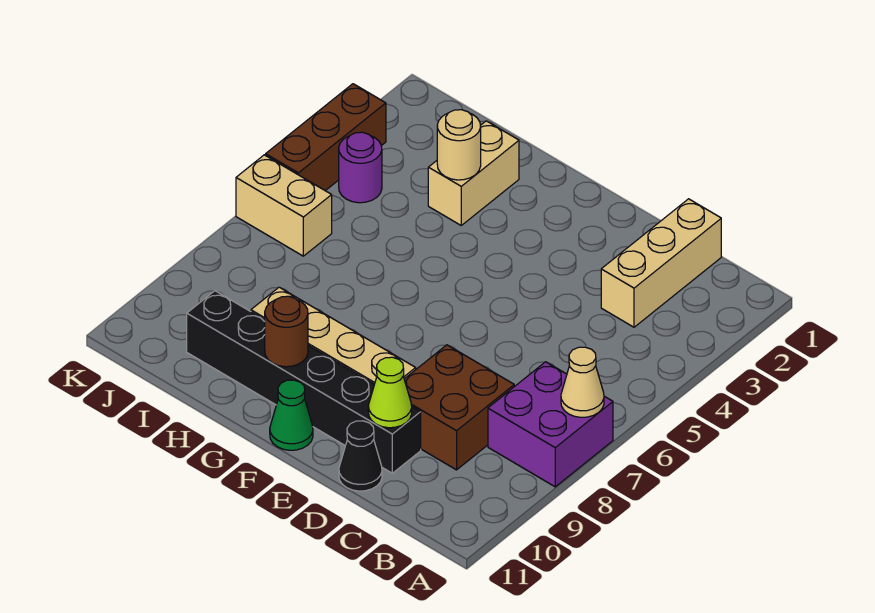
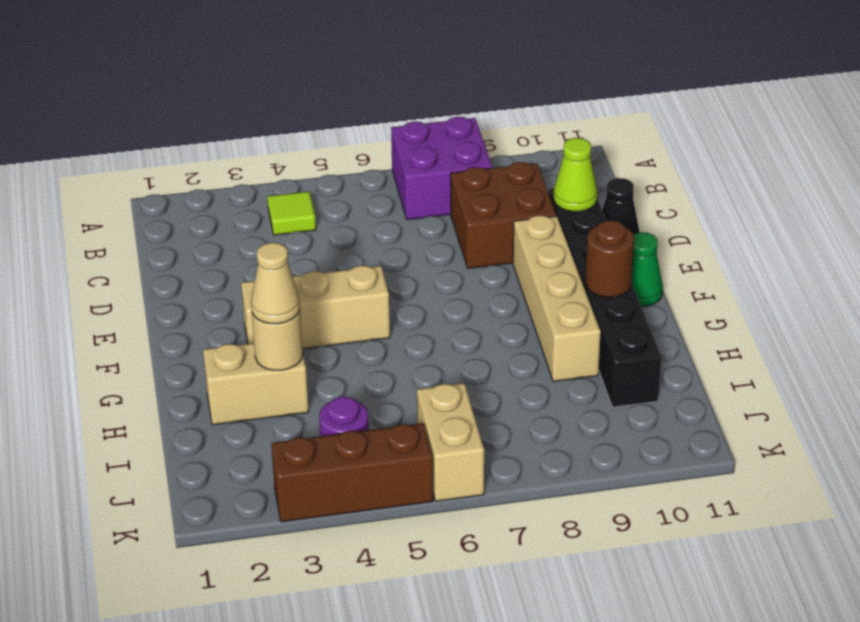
tan cone A7 level 2 -> tan cone H3 level 3
none -> lime tile B4 level 1
tan brick C1:C3 level 1 -> tan brick F3:F5 level 1

